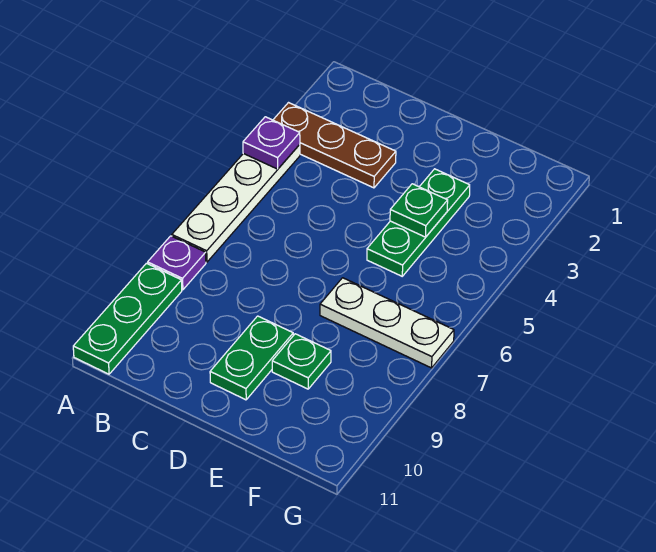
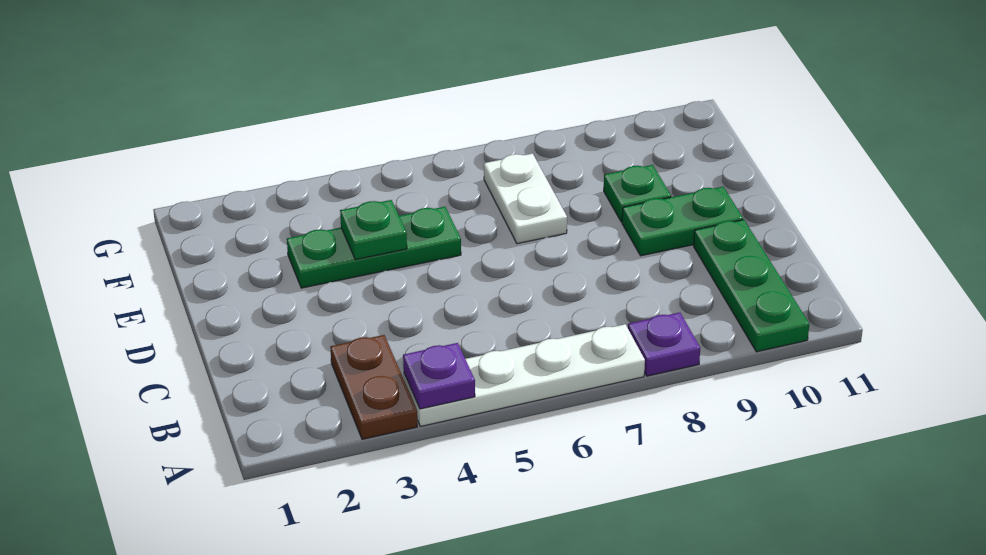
brown plate A3:C3 level 1 -> brown plate A3:B3 level 1
green plate A9:A11 level 1 -> green plate A10:C10 level 1
white plate E7:G7 level 1 -> white plate E7:F7 level 1

